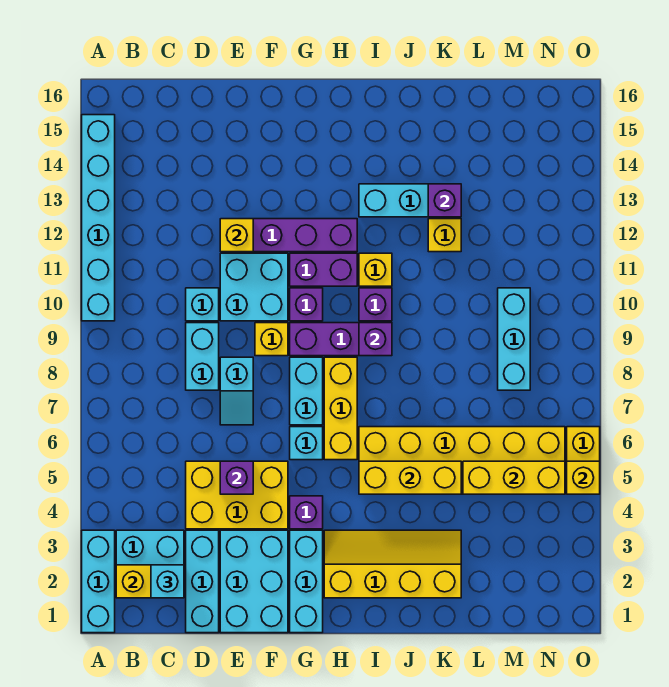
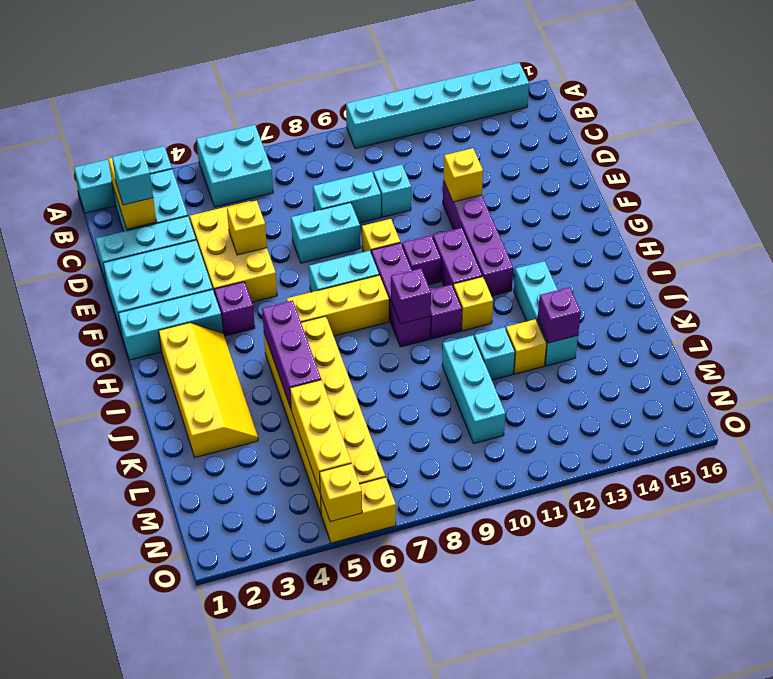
purple brick E5 level 2 -> yellow brick E5 level 2
cyan slope E7:E8 level 1 top 8 -> cyan brick E7:E8 level 1
cyan brick E10:F11 level 1 -> cyan brick A5:B6 level 1
cyan brick G6 level 1 -> cyan brick K11 level 1
yellow brick I5:K5 level 2 -> purple brick I5:K5 level 2
cyan brick M8:M10 level 1 -> cyan brick K10:M10 level 1

